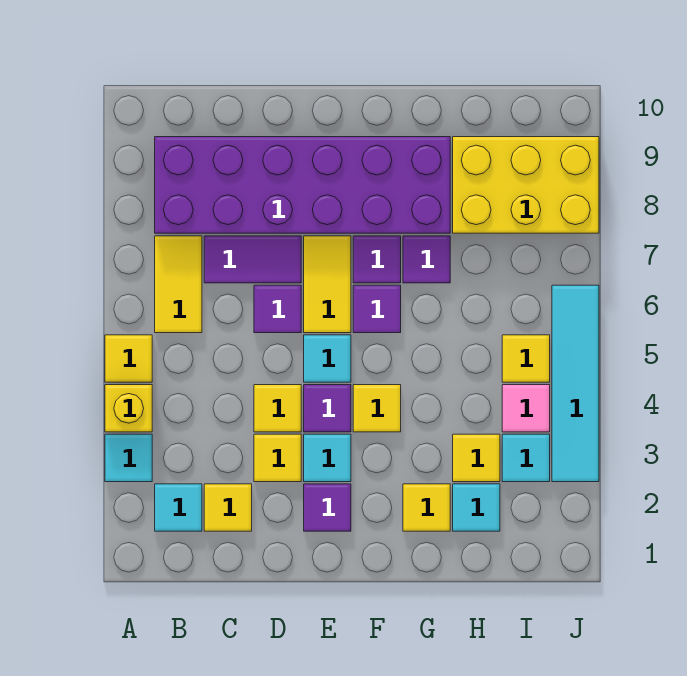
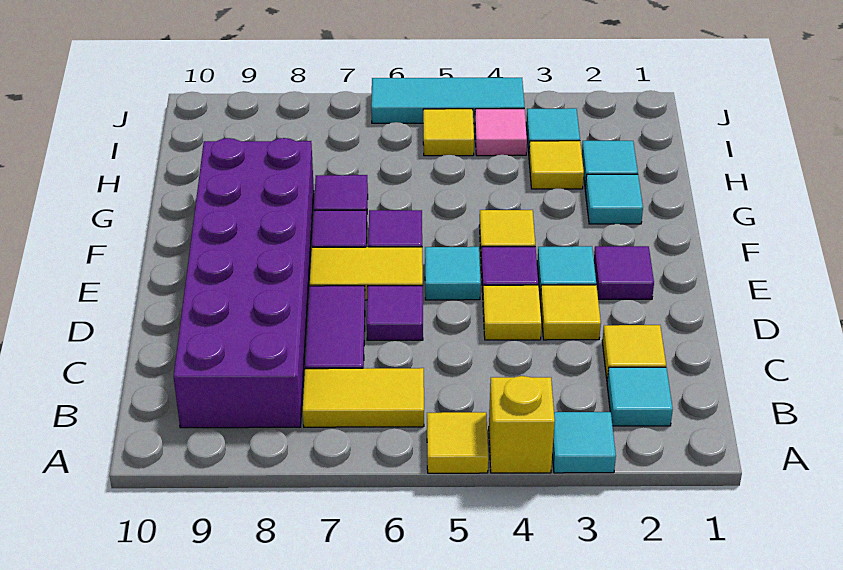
yellow tile G2 level 1 -> cyan tile G2 level 1
yellow brick H8:J9 level 1 -> none
cyan tile J3:J6 level 1 -> cyan tile J4:J6 level 1

